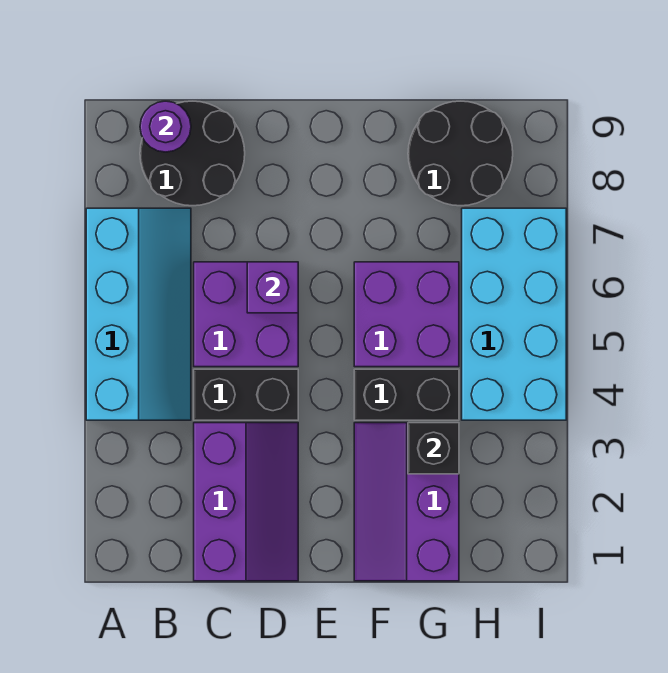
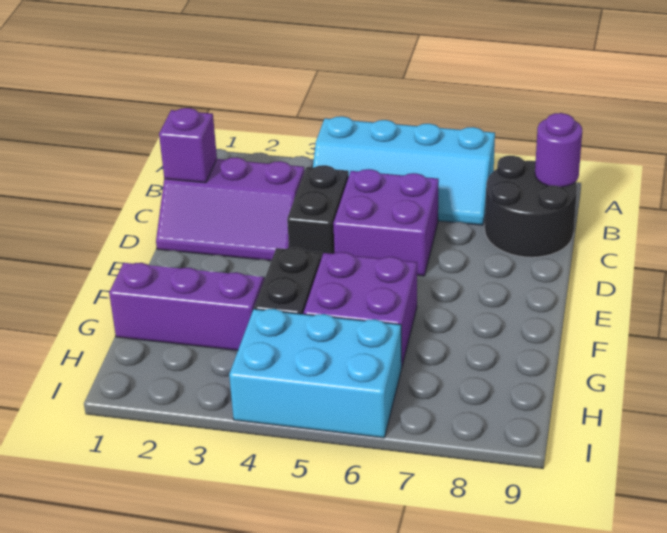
purple brick D6 level 2 -> purple brick C1 level 2
black brick G3 level 2 -> none
black round brick G8:H9 level 1 -> none
cyan brick H4:I7 level 1 -> cyan brick H4:I6 level 1

